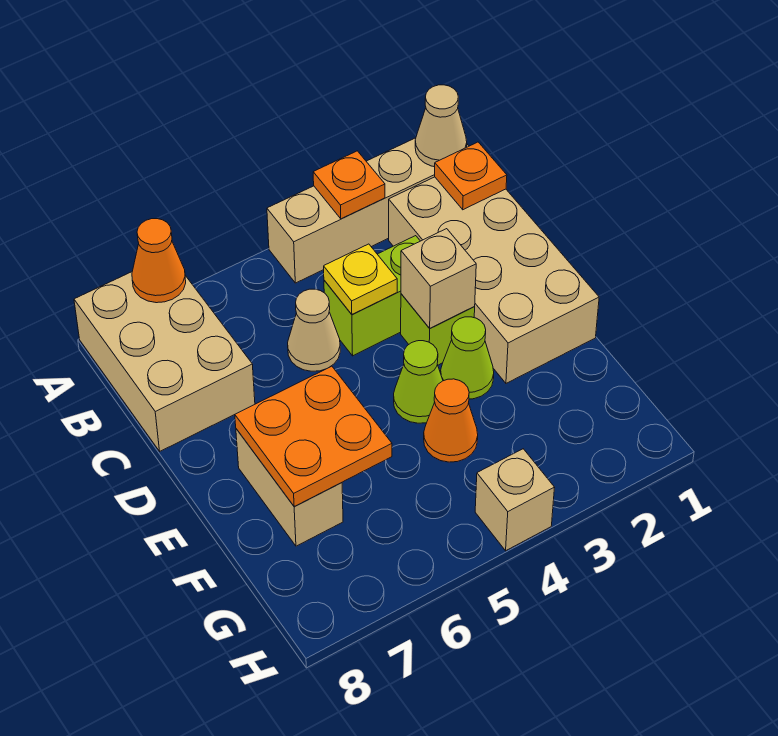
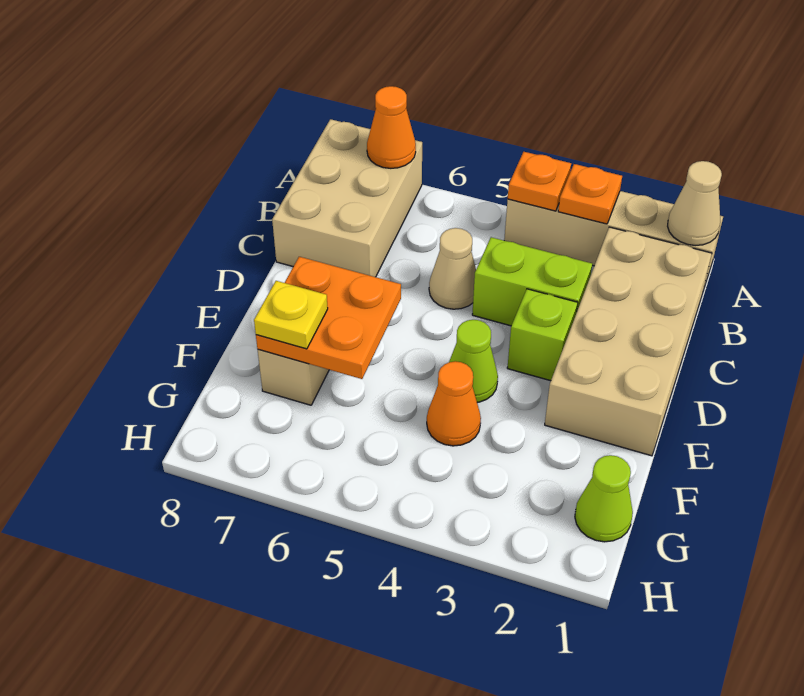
orange plate B1 level 2 -> orange plate A4 level 2
yellow plate C4 level 2 -> yellow plate F7 level 3
tan brick D3 level 2 -> none
lime cone E3 level 1 -> lime cone G1 level 1
tan brick H4 level 1 -> none

